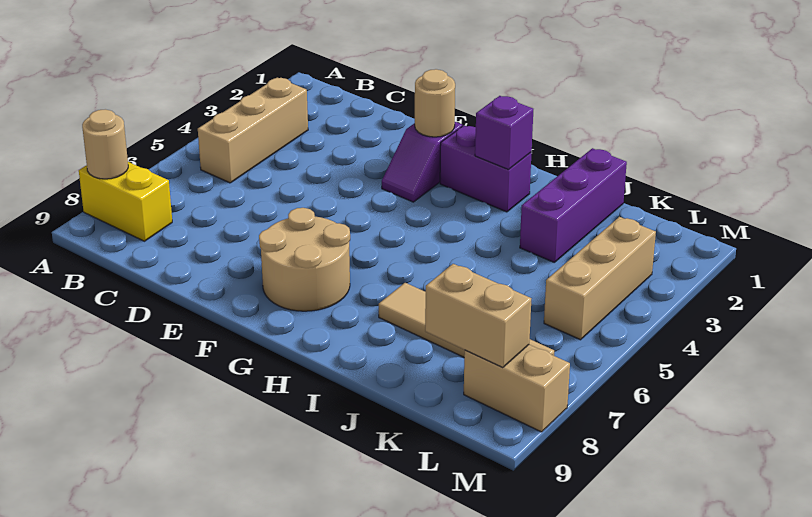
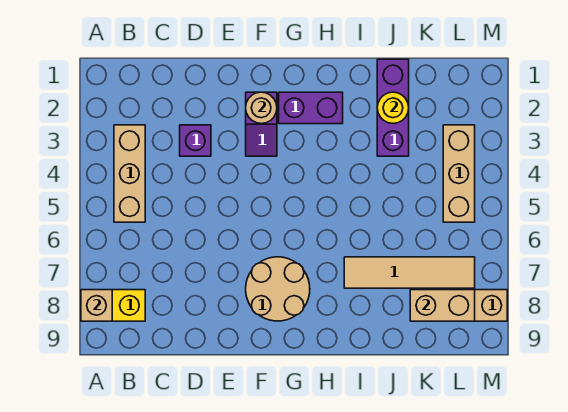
tan round brick A8 level 2 -> tan brick A8 level 2
purple brick H2 level 2 -> purple brick D3 level 1
none -> yellow round brick J2 level 2

